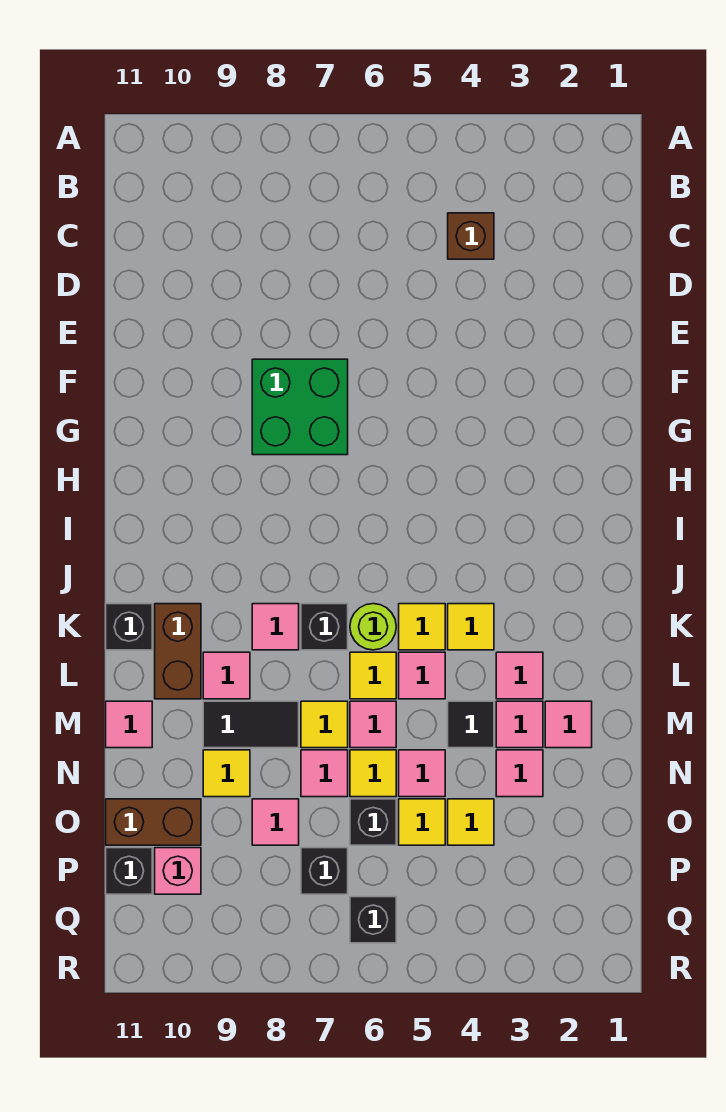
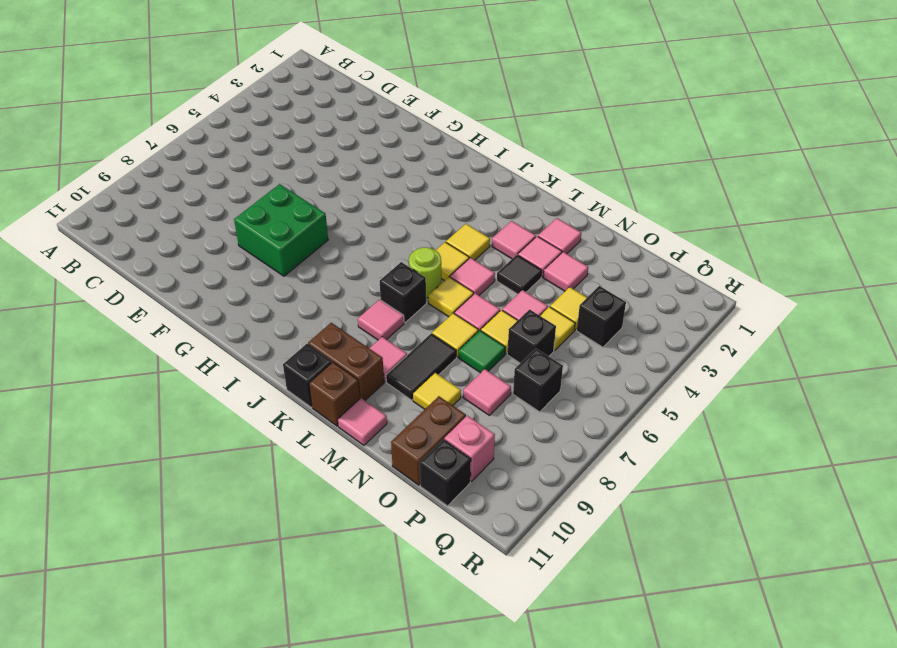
brown brick C4 level 1 -> brown brick L11 level 1
pink tile N7 level 1 -> green tile N7 level 1
black brick Q6 level 1 -> black brick P4 level 1

